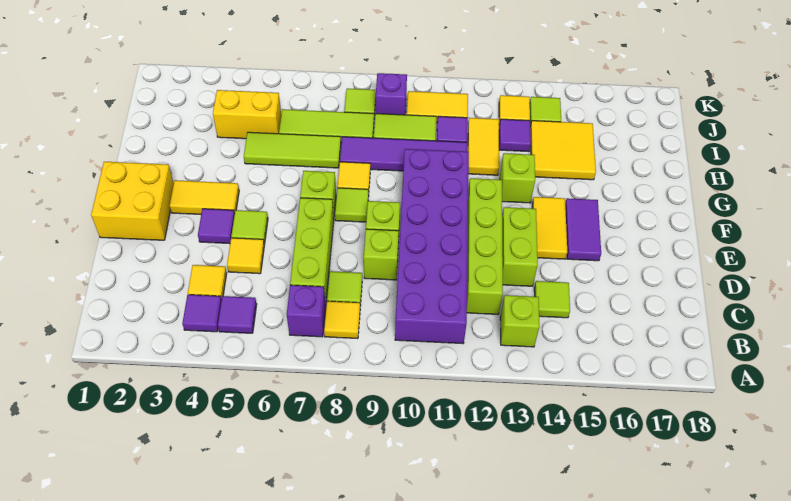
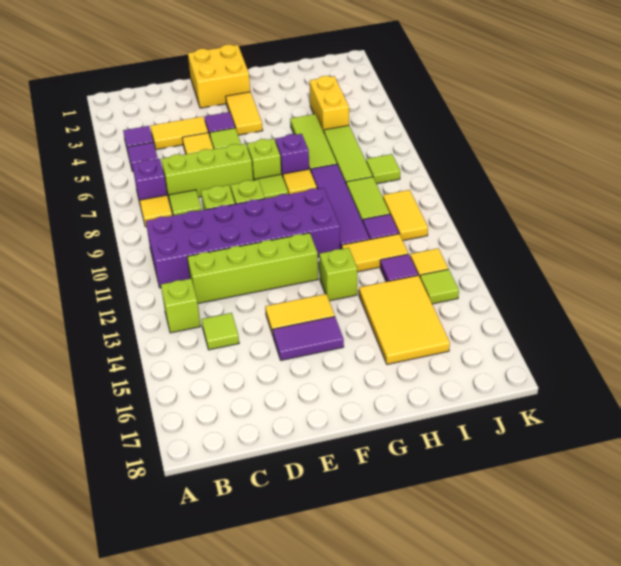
yellow tile C4 level 1 -> yellow tile C4:D4 level 1
lime brick D13:E13 level 1 -> none
yellow tile H14:I15 level 1 -> yellow tile H14:I16 level 1
purple brick J9 level 1 -> purple brick G7 level 1

